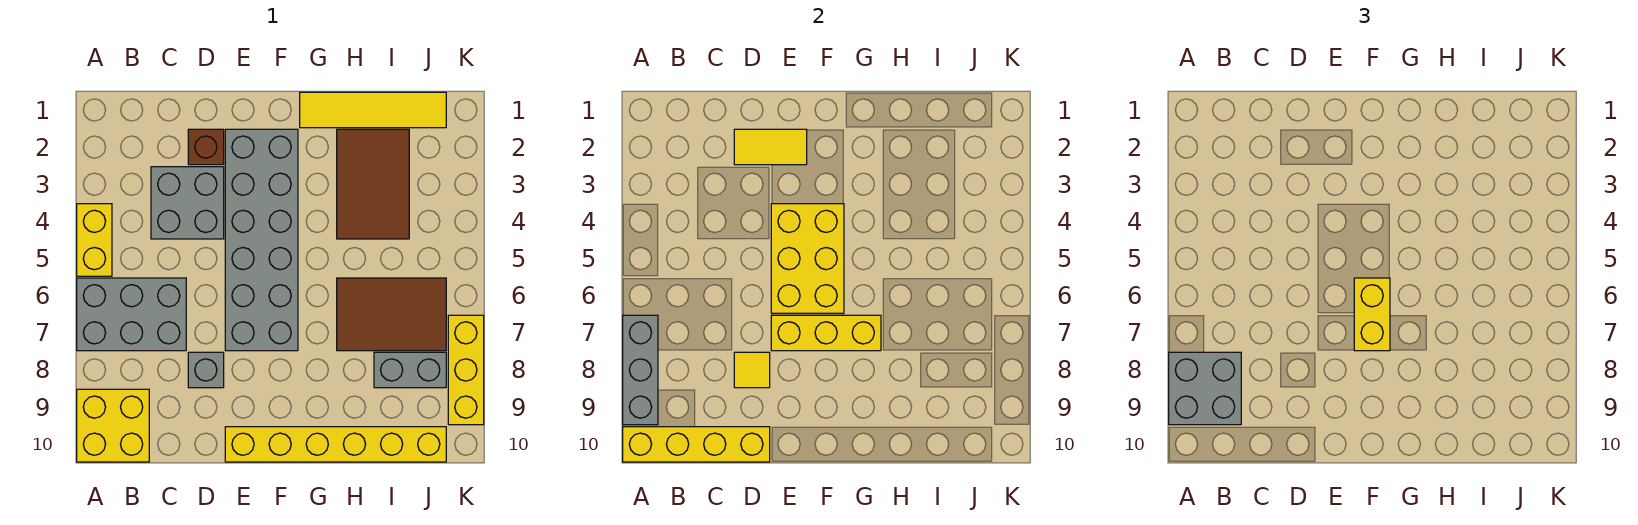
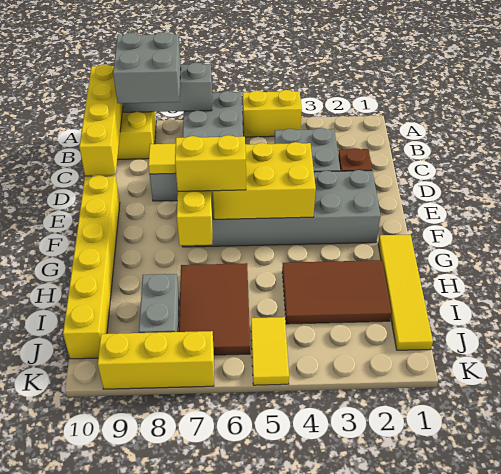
yellow tile D2:E2 level 2 -> yellow tile J5:K5 level 1

